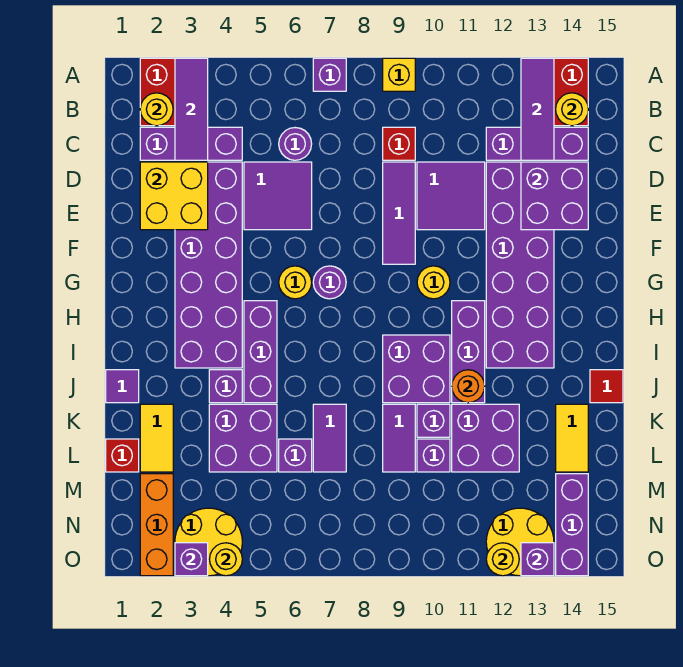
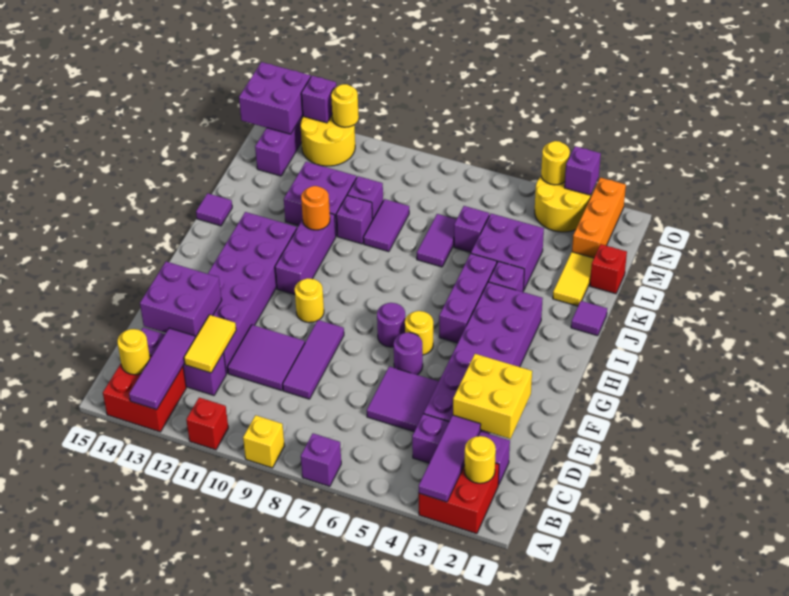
purple round brick C6 level 1 -> purple round brick F6 level 1
red brick C9 level 1 -> red brick A11 level 1
purple brick I9:J10 level 1 -> purple brick N14:O15 level 2
red tile J15 level 1 -> purple tile J15 level 1
yellow tile K14:L14 level 1 -> yellow tile C12:D12 level 2

